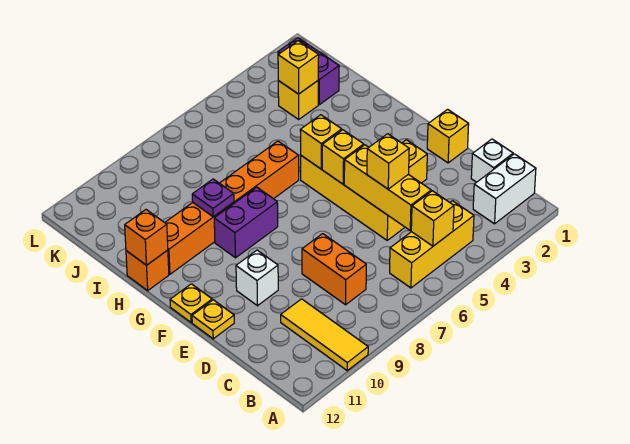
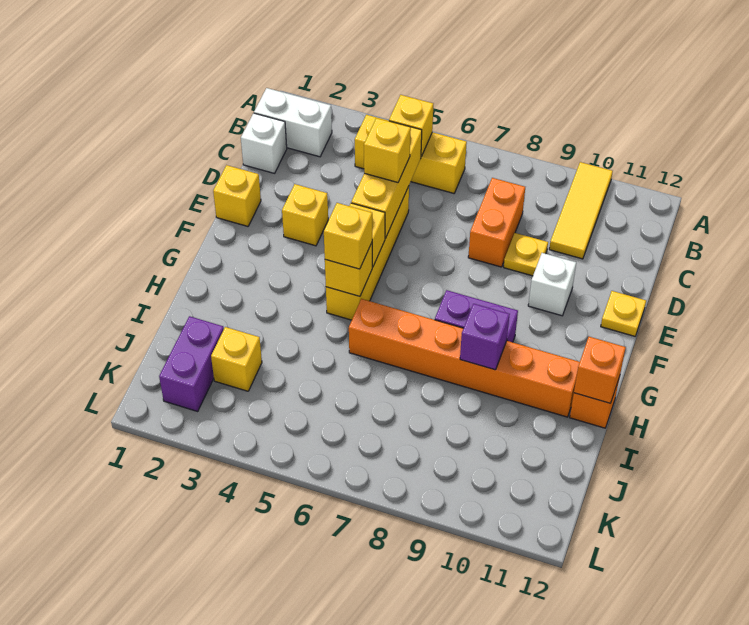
yellow plate F12 level 1 -> yellow plate D9 level 1
purple plate H9 level 2 -> purple brick H9 level 2
yellow brick J3 level 2 -> yellow brick G5 level 3

